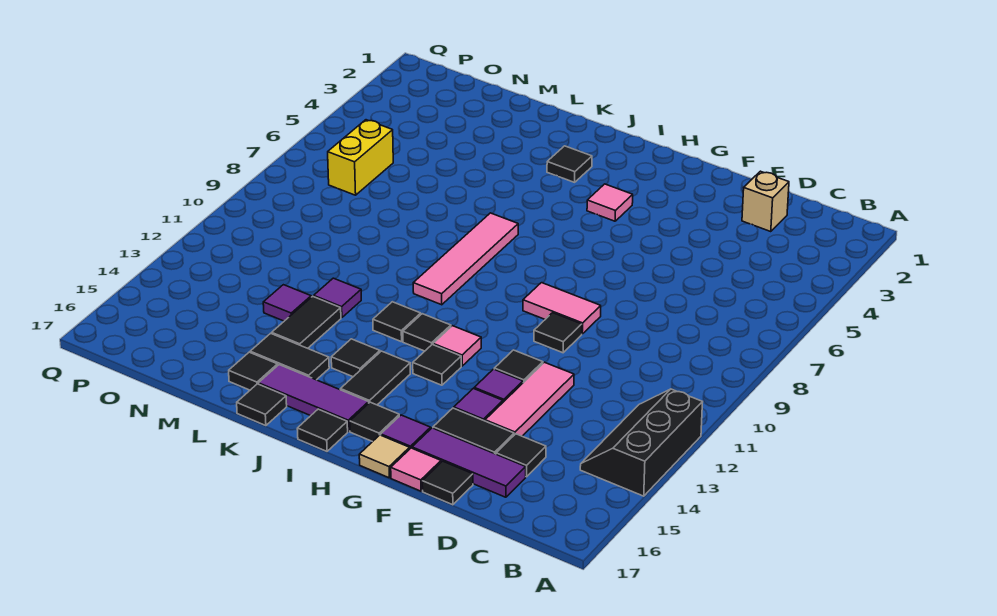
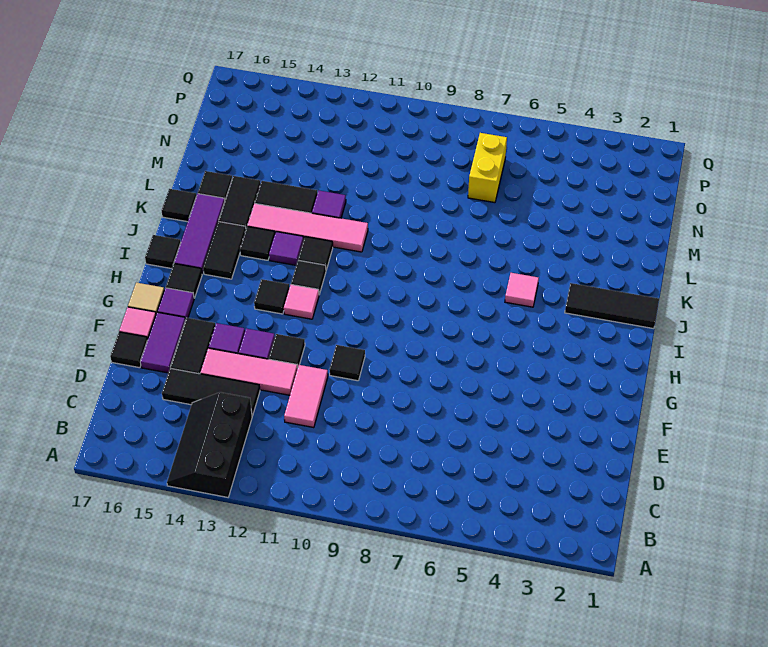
black slope A12:B14 level 1 top A -> black slope A13:C14 level 1 top 13
tan brick D2 level 1 -> none
black tile D15 level 1 -> black tile D13:D15 level 1
purple tile D16:F16 level 1 -> purple tile E16:F16 level 1
pink tile F9:G9 level 1 -> pink tile D11:E11 level 1
pink tile H4 level 1 -> pink tile J5 level 1
black tile I14:I15 level 1 -> black tile I15:J15 level 1
black tile J3 level 1 -> black tile J1:J3 level 1
pink tile J7:J10 level 1 -> pink tile K11:K14 level 1
purple tile M13 level 1 -> purple tile J13 level 1
yellow brick O6:O7 level 1 -> yellow brick N7:O7 level 1

